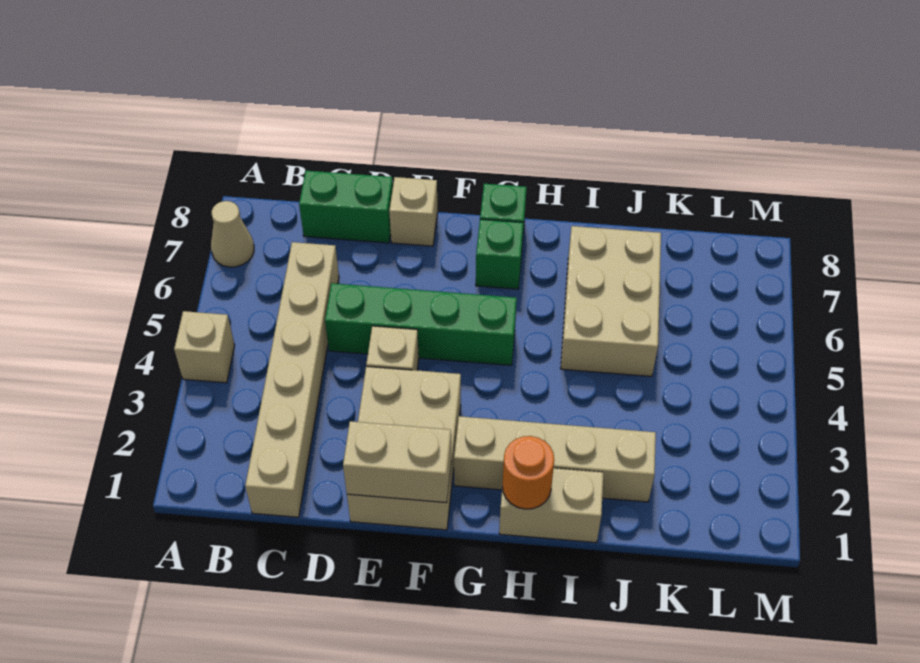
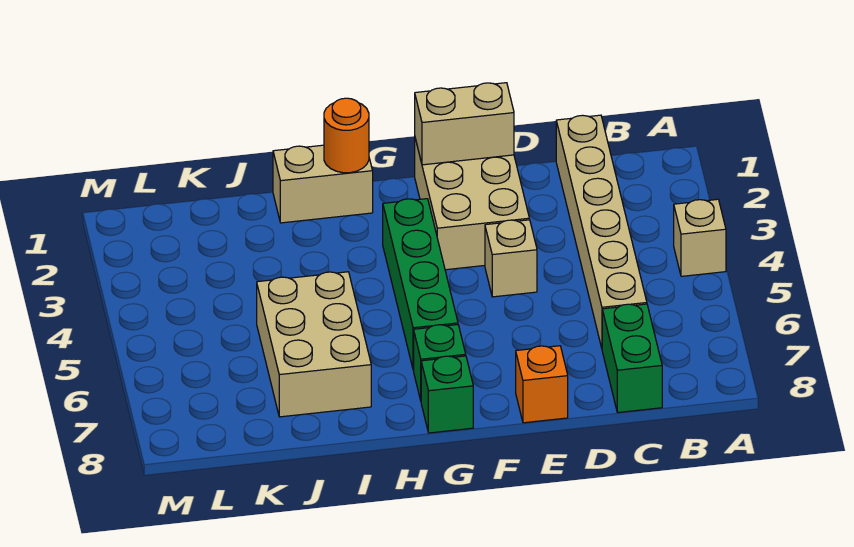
tan cone A7 level 1 -> none
green brick C8:D8 level 1 -> green brick C7:C8 level 1
green brick D5:G5 level 1 -> green brick G3:G6 level 1
tan brick E8 level 1 -> orange brick E8 level 1
tan brick G2:J2 level 1 -> none

